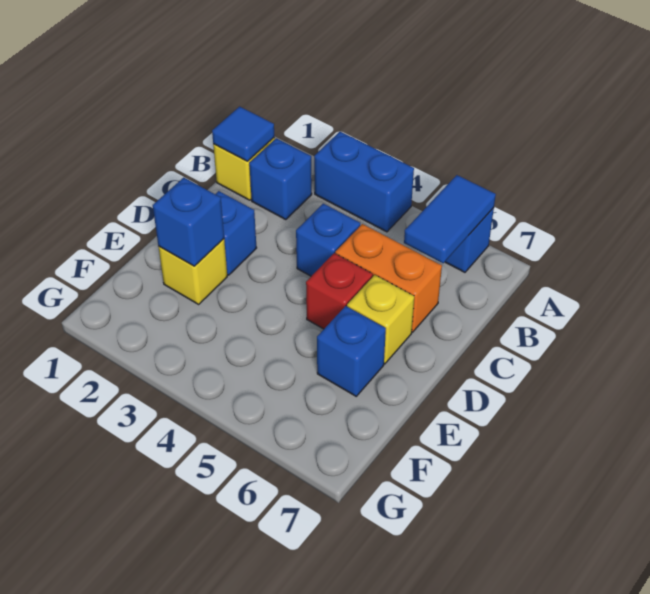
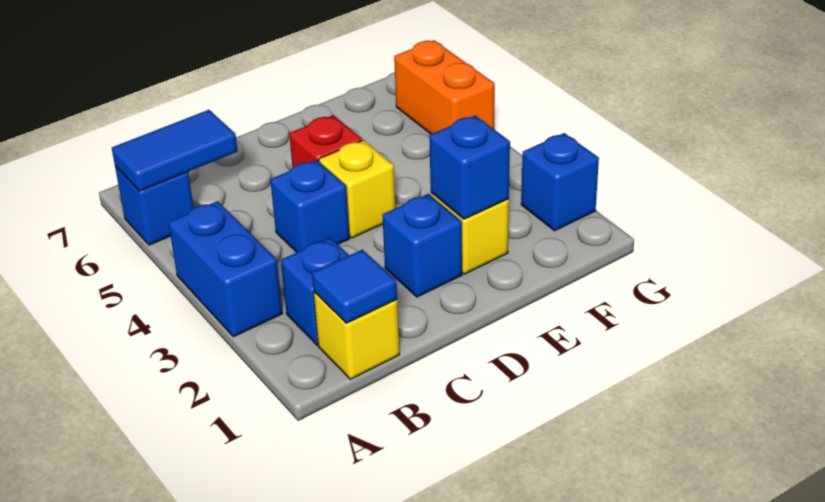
orange brick C5:C6 level 1 -> orange brick G5:G6 level 1
yellow brick D6 level 1 -> yellow brick D4 level 1
blue brick E6 level 1 -> blue brick G2 level 1

